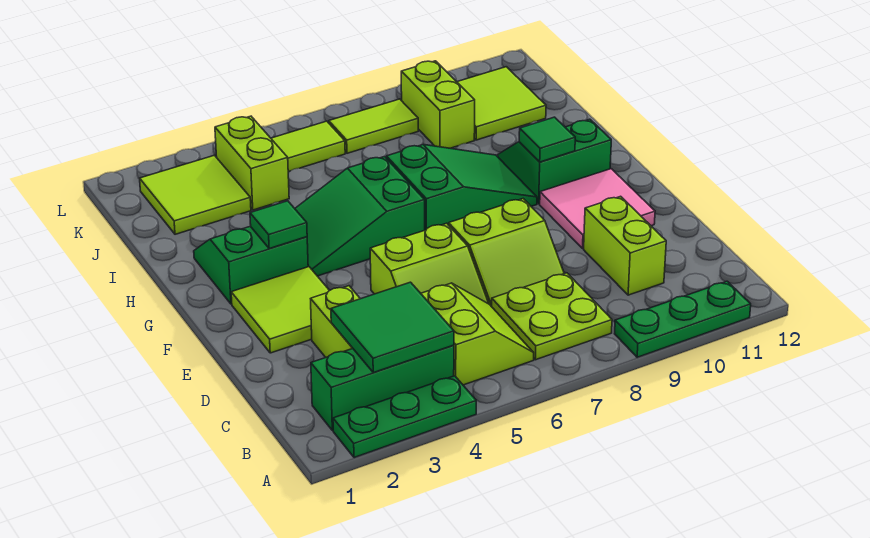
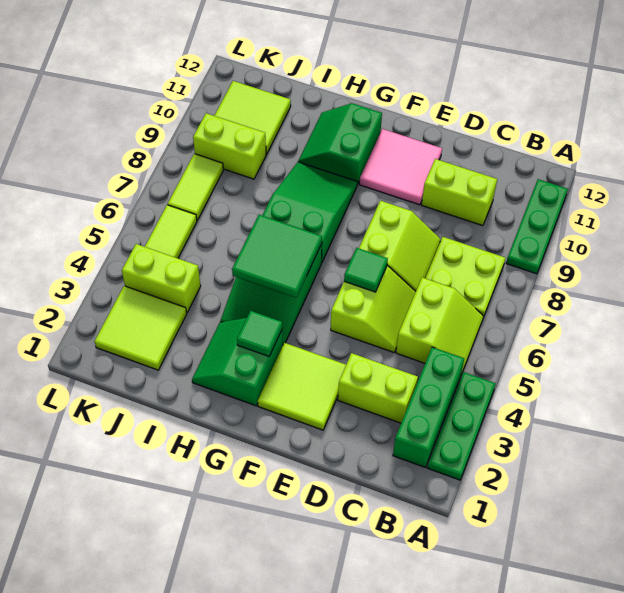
green tile B3:C4 level 2 -> green tile G5:H6 level 2
lime slope B5:C6 level 1 top 5 -> lime slope B5:C6 level 1 top C
green tile G10 level 2 -> green tile E6 level 2

